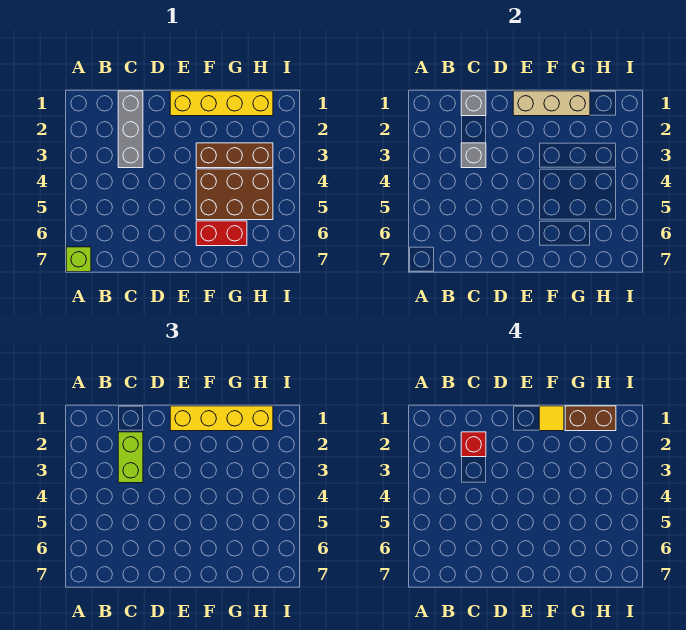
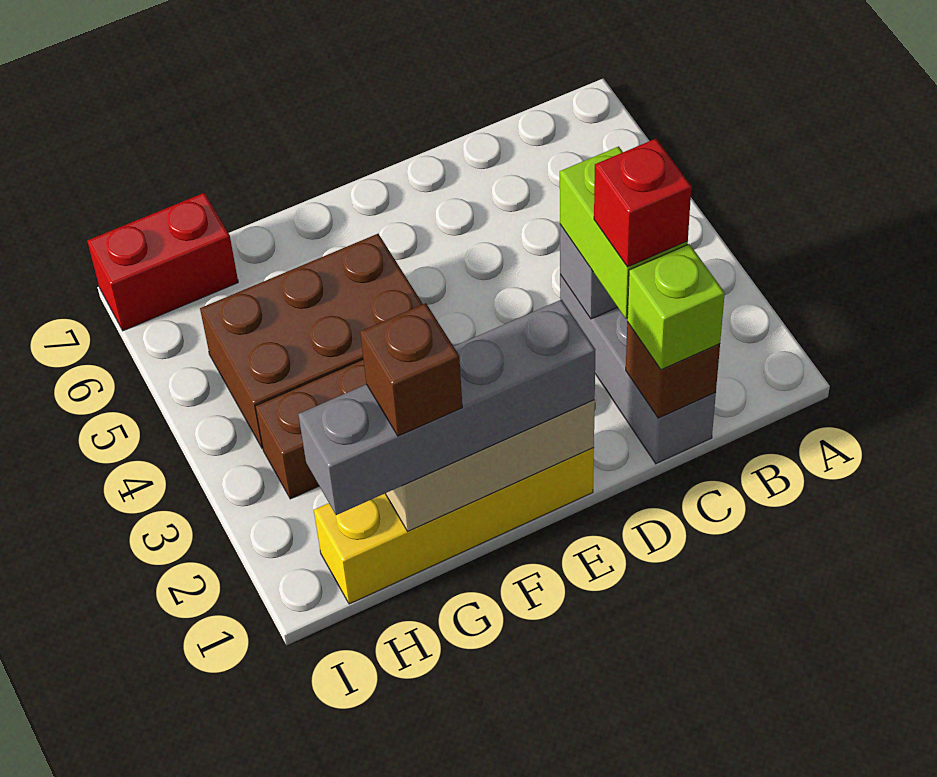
lime brick A7 level 1 -> lime brick C1 level 3
grey brick C1 level 2 -> brown brick C1 level 2
yellow brick E1:H1 level 3 -> grey brick E1:H1 level 3
yellow tile F1 level 4 -> none
red brick F6:G6 level 1 -> red brick H7:I7 level 1
brown brick G1:H1 level 4 -> brown brick G1 level 4

